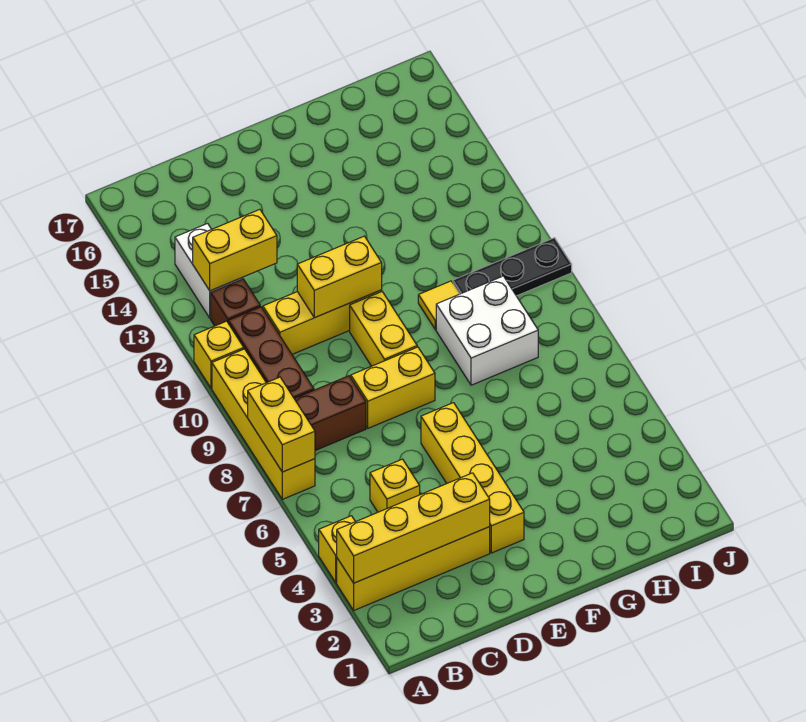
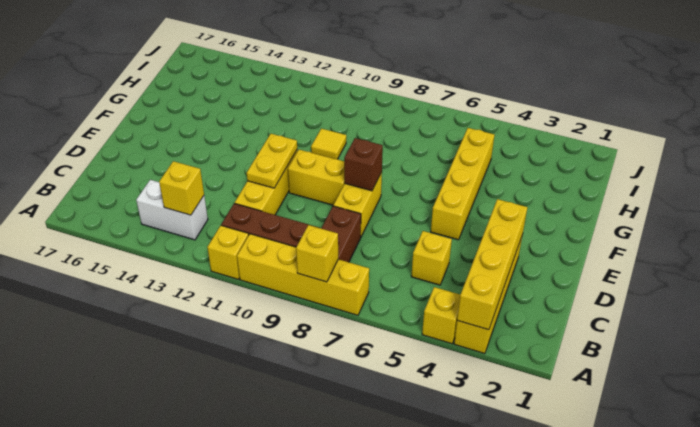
yellow brick A7:A8 level 2 -> yellow brick A8 level 2
brown brick B12 level 1 -> brown brick E8 level 2
yellow brick B13:C13 level 2 -> yellow brick B13 level 2
yellow brick D11:E11 level 2 -> yellow plate D11:E11 level 2
yellow brick E3:E6 level 1 -> yellow brick E5:H5 level 1
white brick G8:H9 level 1 -> none
black plate H10:J10 level 1 -> none

